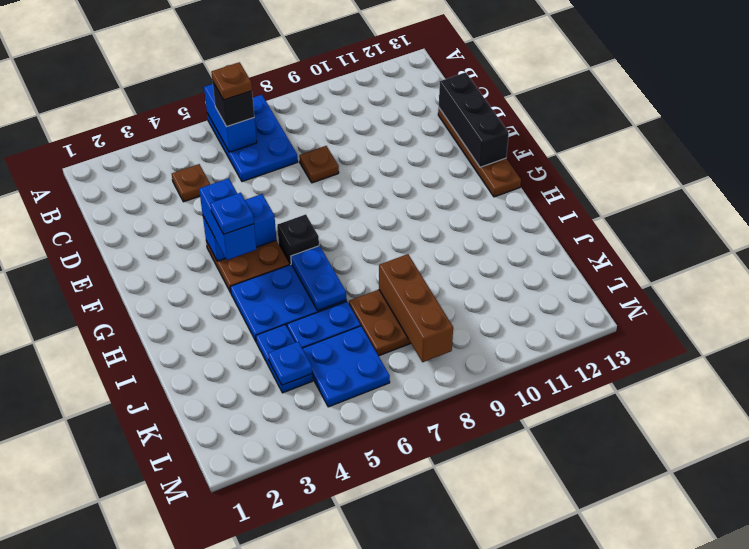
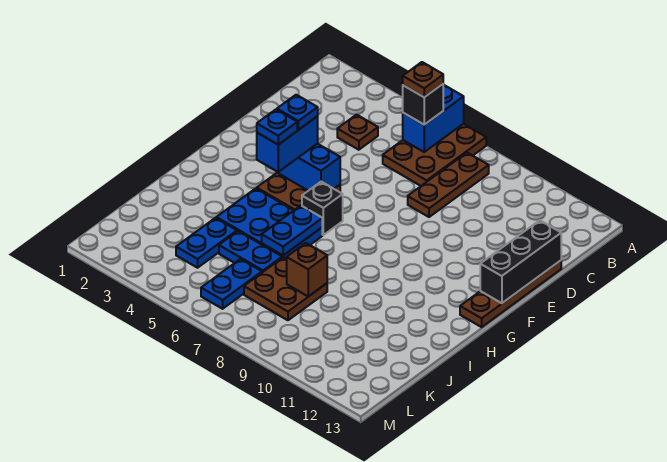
blue plate A6:C7 level 1 -> brown plate A6:C7 level 1
brown plate D8 level 1 -> brown plate B8:D8 level 1
brown brick J8:L8 level 2 -> brown brick J8 level 2
blue plate K4 level 2 -> blue plate F4 level 4
blue plate K5:L6 level 1 -> blue plate K6:L6 level 1

